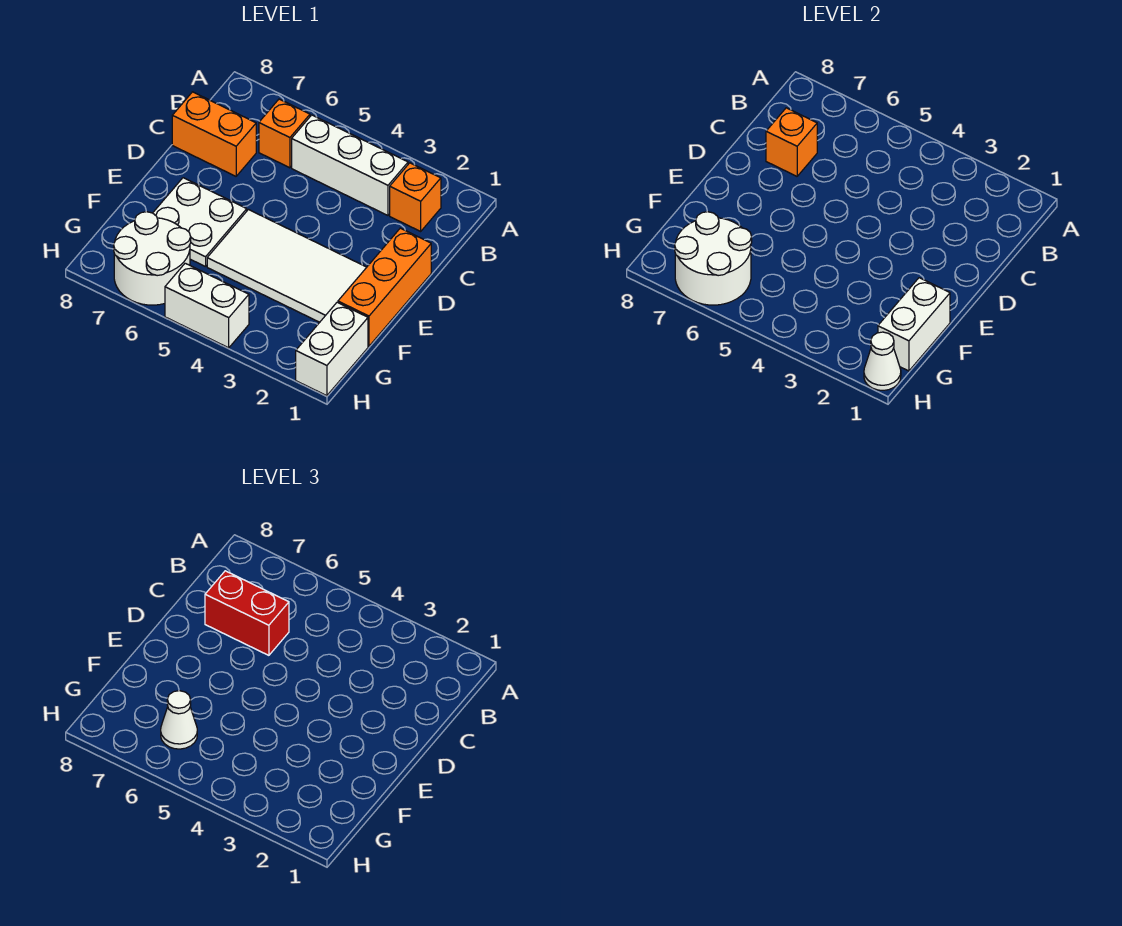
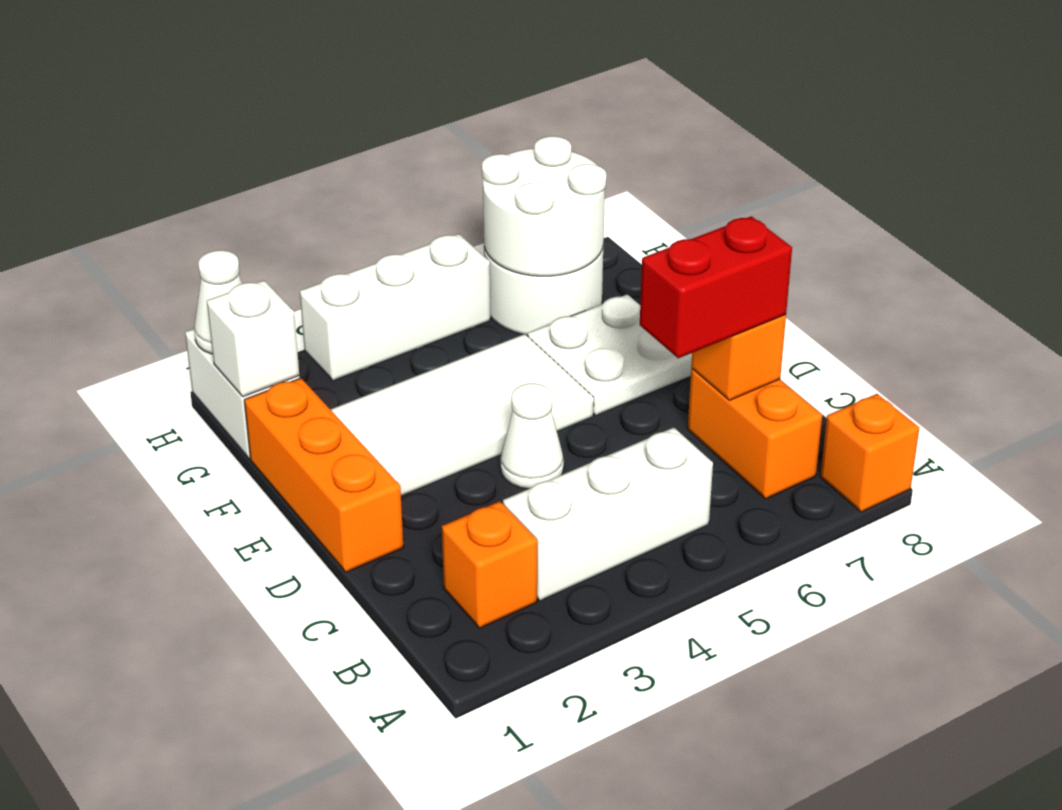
orange brick B6 level 1 -> orange brick A8 level 1
orange brick C7:C8 level 1 -> orange brick B7:C7 level 1
white brick F1:G1 level 2 -> white brick G1 level 2
white cone G6 level 3 -> white cone D4 level 1
white brick H4:H5 level 1 -> white brick H3:H5 level 1

